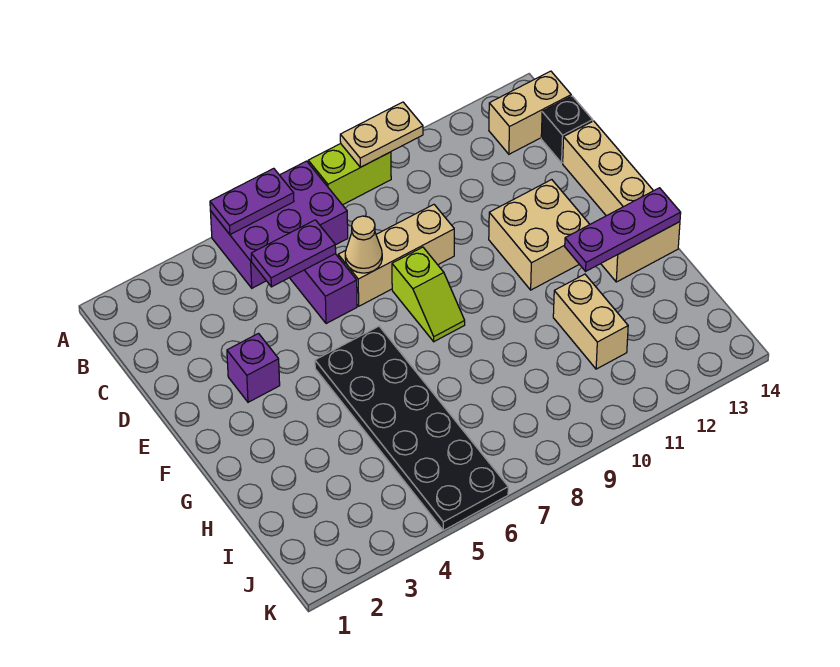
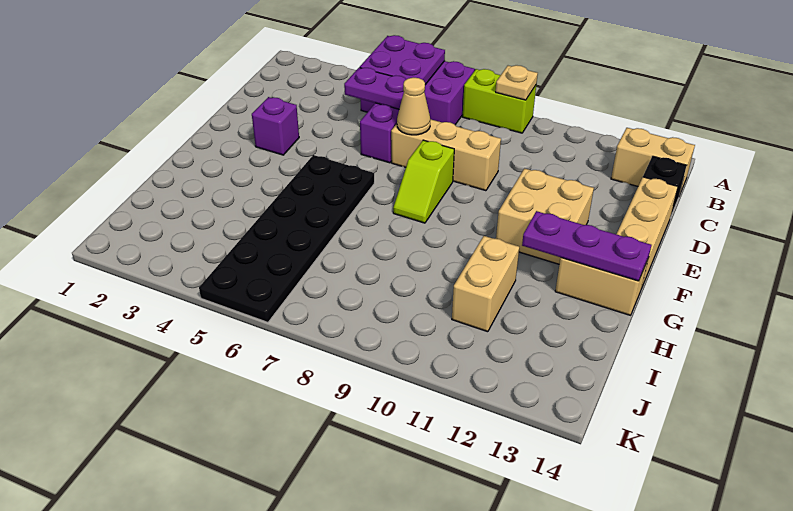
purple plate A5:A6 level 2 -> purple plate A5:B6 level 2
tan plate A9:A10 level 2 -> tan plate A9 level 2

